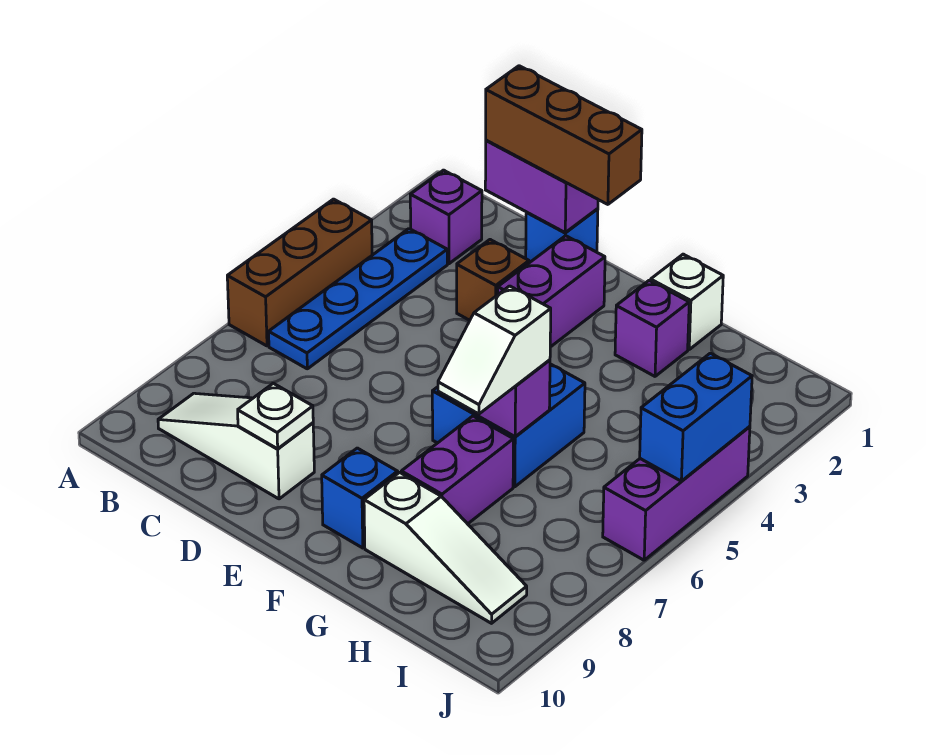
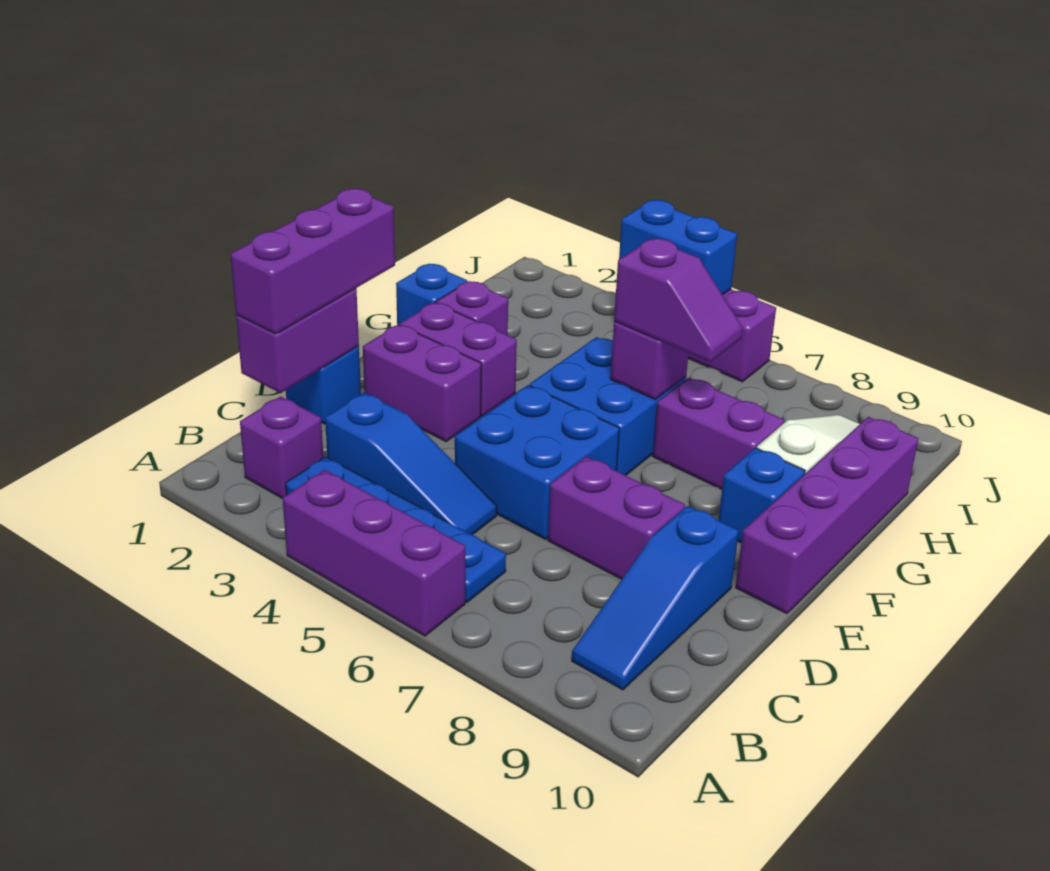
brown brick A4:A6 level 1 -> purple brick A4:A6 level 1
white slope B9:D9 level 1 top D -> blue slope B9:D9 level 1 top D
brown brick C1:E1 level 3 -> purple brick C1:E1 level 3
none -> blue slope C3:C5 level 1 top 3
brown brick D3 level 1 -> none
none -> blue brick D5:E6 level 1
none -> purple brick D7:D8 level 1
white plate D9 level 2 -> none
none -> purple brick E10:H10 level 1
none -> purple brick F2:F3 level 1
white brick G1 level 1 -> blue brick G1 level 1
white slope G6:G7 level 3 top 6 -> purple slope G6:G7 level 3 top 6

